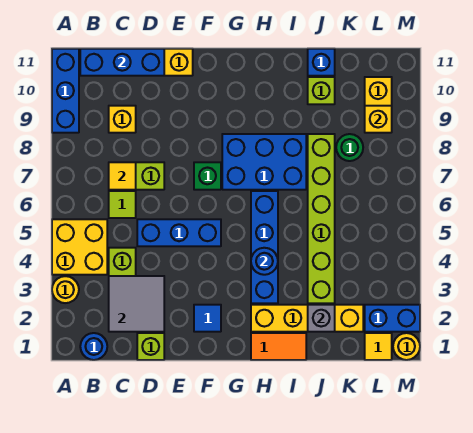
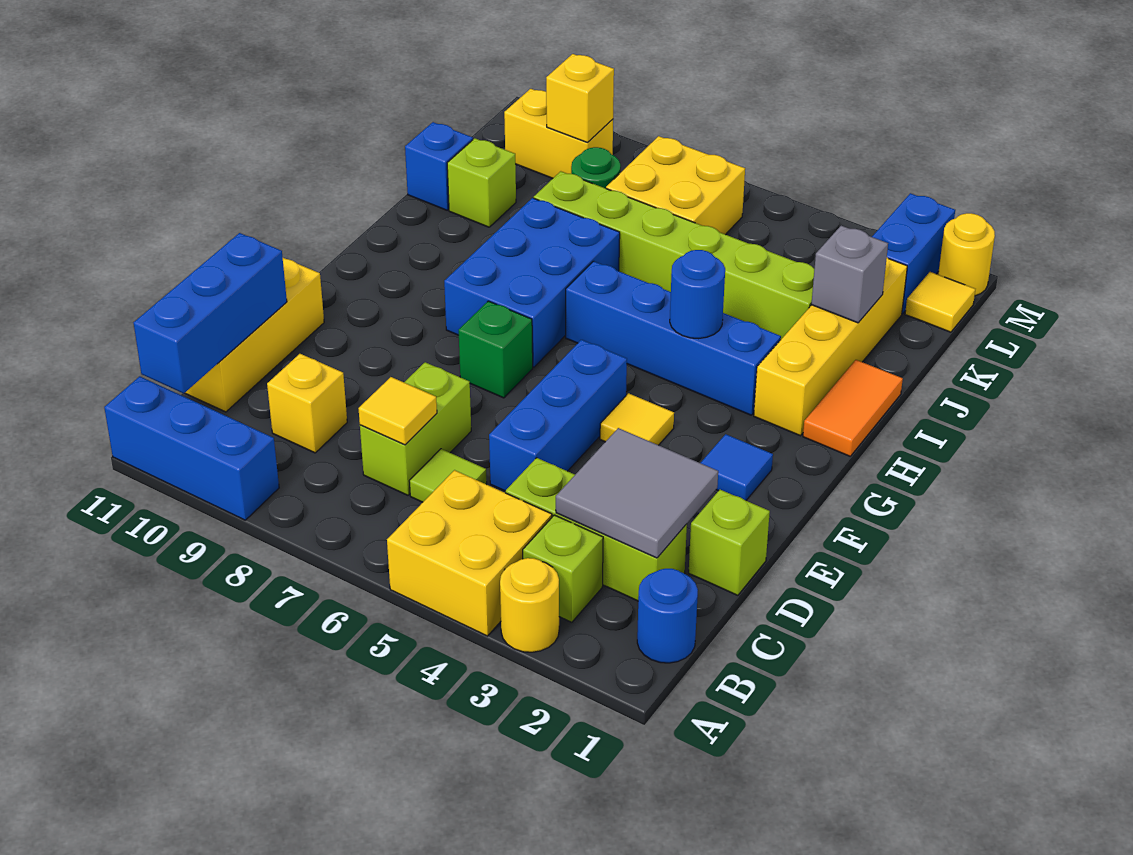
none -> lime brick B3 level 1
none -> yellow tile F4 level 1
none -> yellow brick K6:L7 level 1

